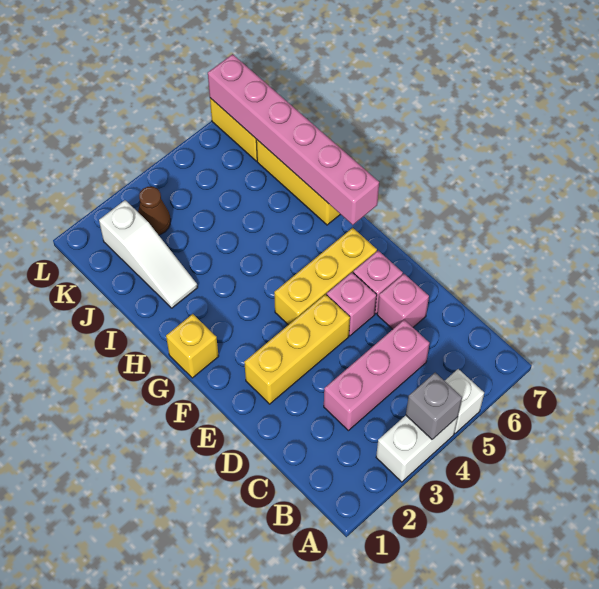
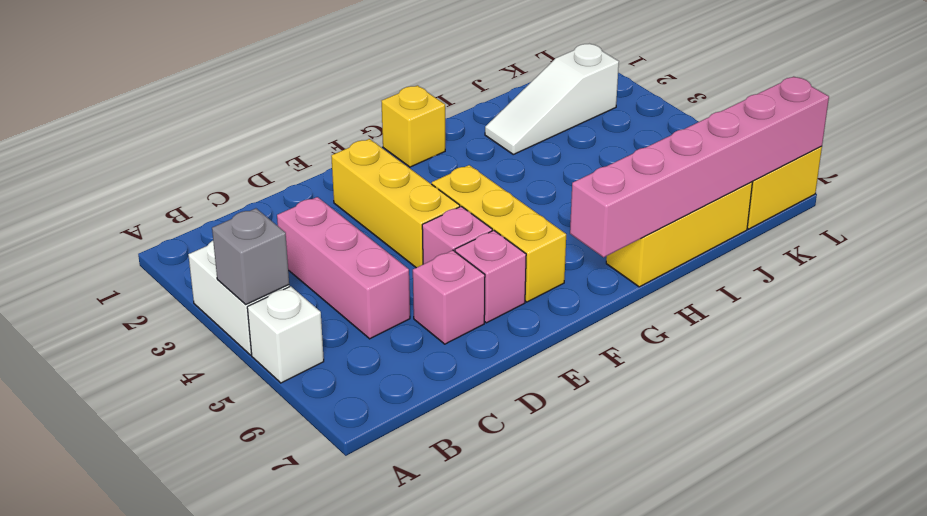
brown cone K3 level 1 -> none

